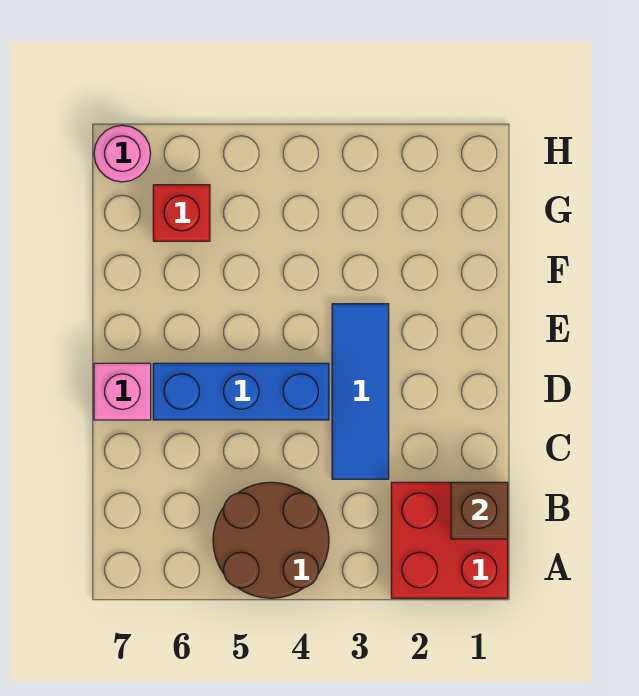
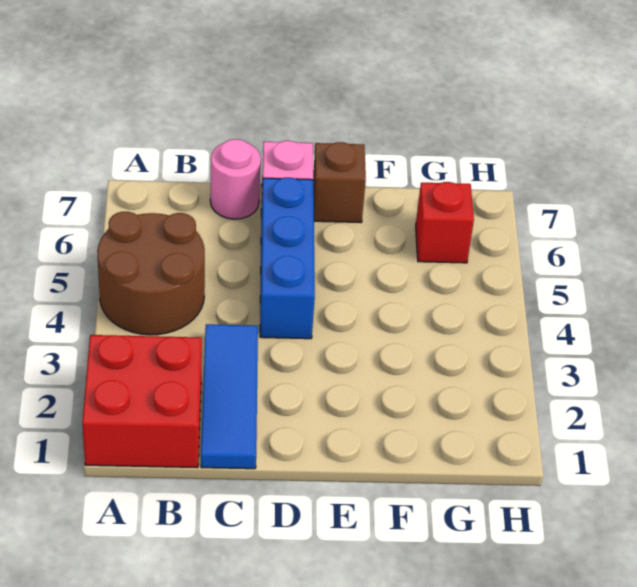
brown brick B1 level 2 -> brown brick E7 level 1
blue tile C3:E3 level 1 -> blue tile C1:C3 level 1
pink round brick H7 level 1 -> pink round brick C7 level 1

